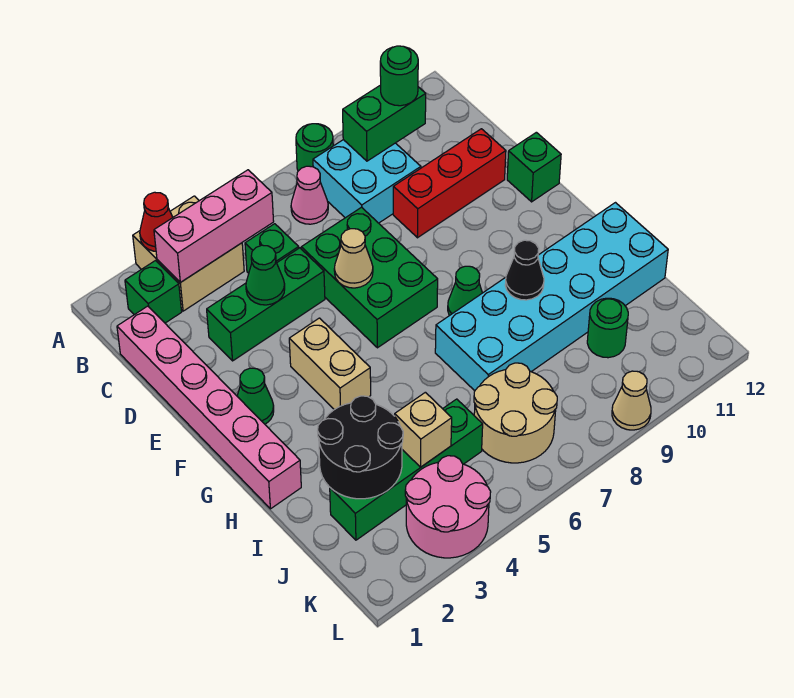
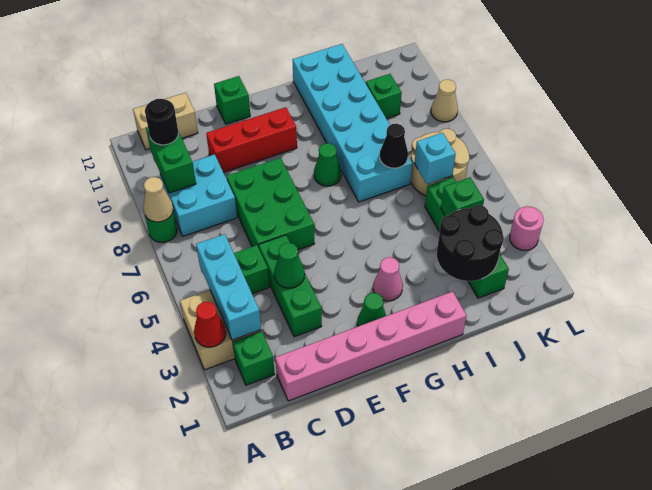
pink brick B3:B5 level 2 -> cyan brick B3:B5 level 2
pink cone B7 level 1 -> pink cone G3 level 1
green round brick B10 level 3 -> black round brick B10 level 3
green brick D6:F7 level 1 -> green brick D6:E8 level 1
red brick D9:D11 level 1 -> red brick D10:F10 level 1
tan cone E6 level 2 -> tan cone A8 level 2
tan brick F4:G4 level 1 -> tan brick B12:C12 level 1
black cone H9 level 2 -> black cone I7 level 2
tan brick J4 level 2 -> green brick J4 level 2
none -> cyan brick J6 level 2
green round brick J10 level 1 -> green brick J10 level 1
pink round brick K3:L4 level 1 -> pink round brick L3 level 1

